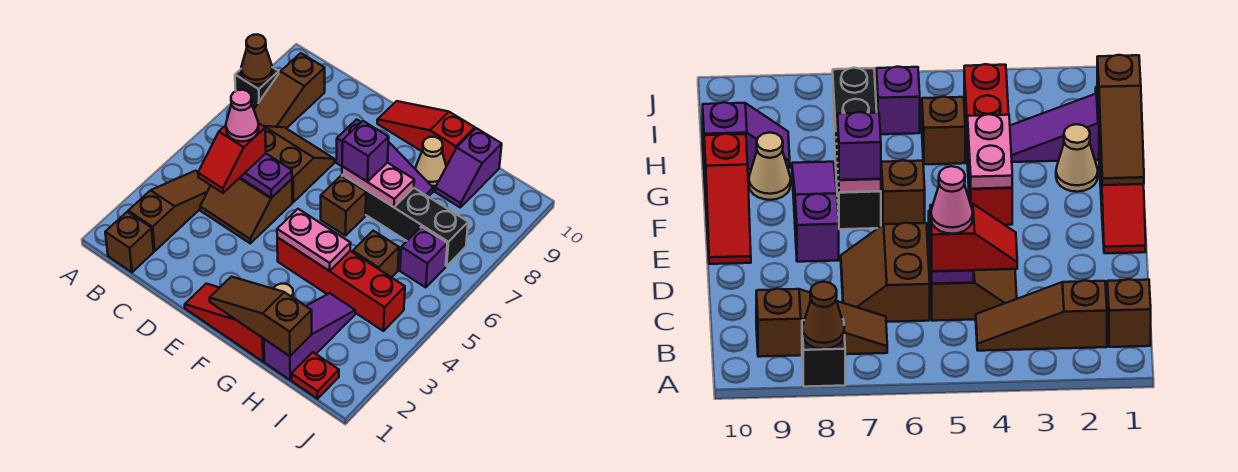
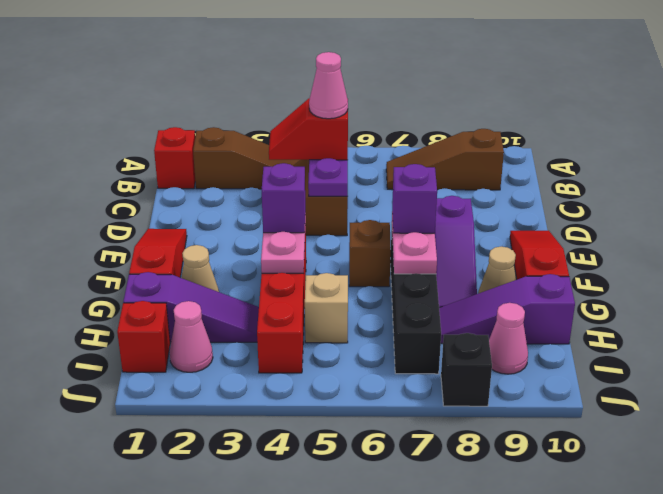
black brick A8 level 1 -> black brick J8 level 1
brown cone A8 level 2 -> none
brown brick B1 level 1 -> red brick B1 level 1
brown slope C6:D7 level 1 top 6 -> none
brown slope F1:H1 level 2 top H -> none
brown brick H5 level 1 -> tan brick H5 level 1
purple slope H9:H10 level 1 top 10 -> purple slope H8:H10 level 1 top 10
red plate I1 level 1 -> red brick I1 level 1
none -> pink cone I2 level 1
purple brick I6 level 1 -> purple brick F4 level 3
none -> pink cone I9 level 1

